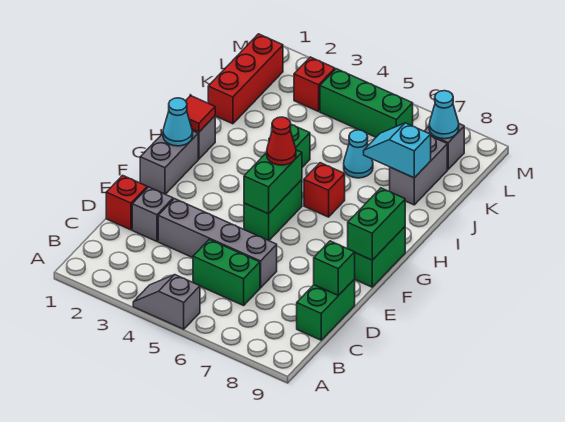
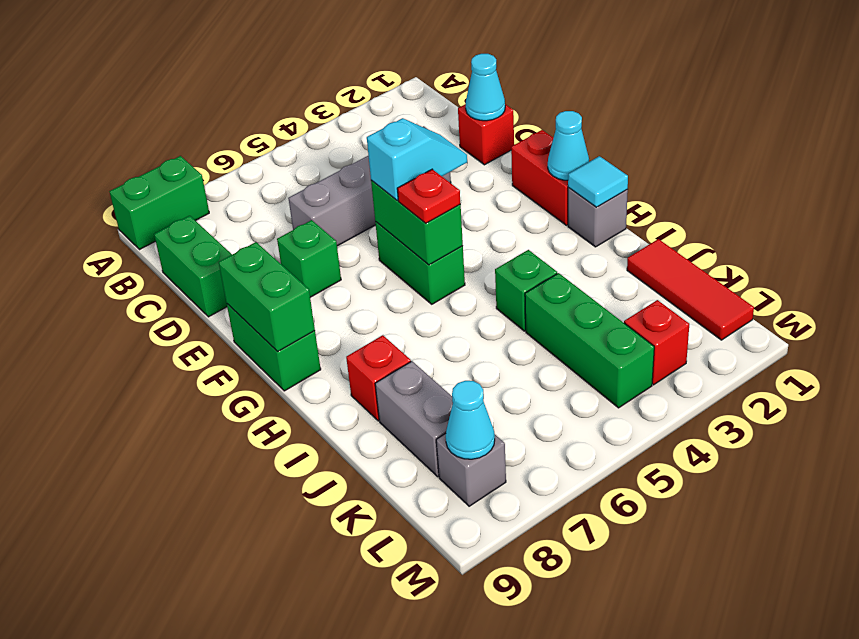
grey slope A4:A5 level 1 top 5 -> none
green brick C5:C6 level 1 -> green brick A8:A9 level 1
grey brick D2 level 1 -> none
green brick D9 level 2 -> green brick E7 level 1
grey brick F1:G1 level 1 -> red brick F1:G1 level 1
red cone G5 level 3 -> red plate G5 level 3
red tile H1 level 2 -> cyan tile H1 level 2
red brick H6 level 1 -> red brick I8 level 1
red brick J1:L1 level 1 -> red tile J1:L1 level 1
cyan cone J6 level 1 -> cyan cone D1 level 2
cyan slope J7:J8 level 2 top 8 -> cyan slope F4:F5 level 3 top 5
green brick L4:L6 level 1 -> green brick J4:L4 level 1

